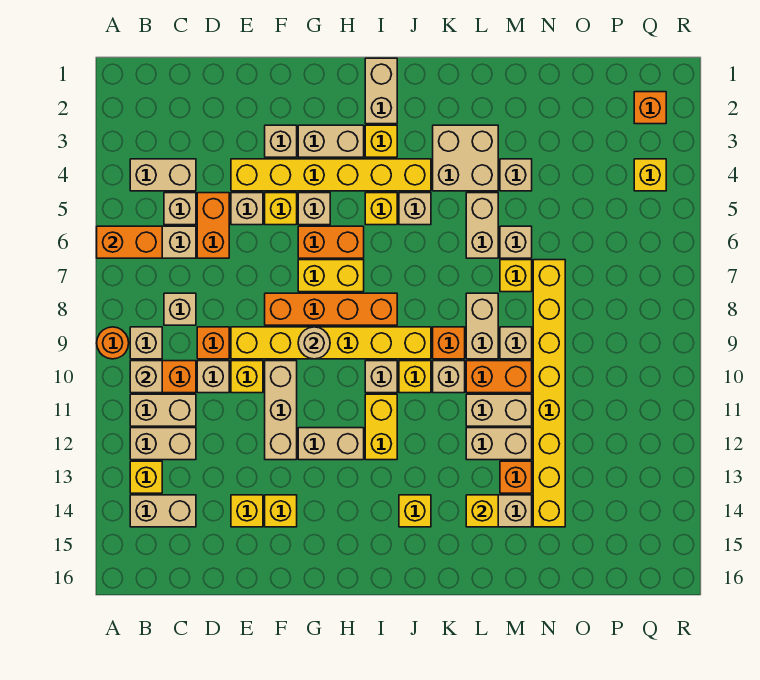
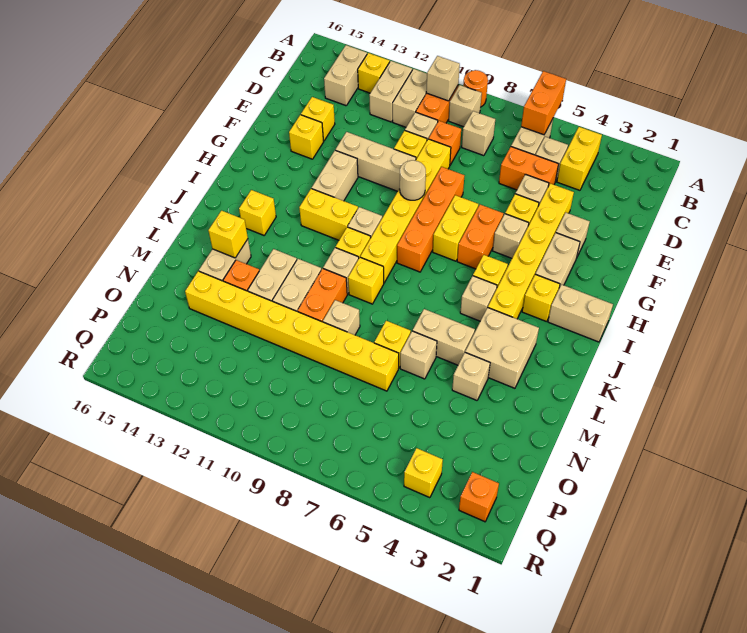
tan brick B4:C4 level 1 -> yellow brick B4:C4 level 1
orange brick K9 level 1 -> yellow brick K9 level 1
tan brick L8:L9 level 1 -> none

